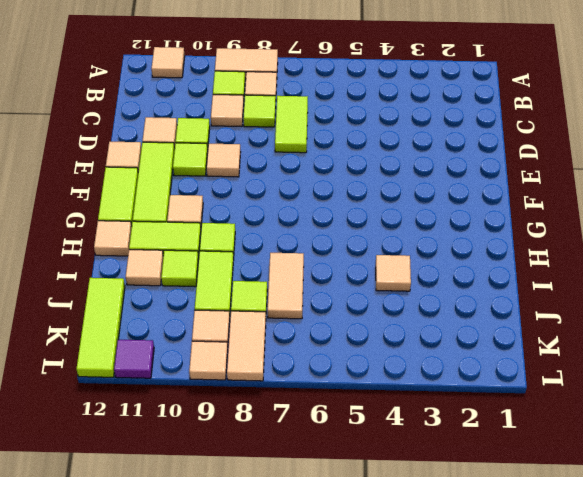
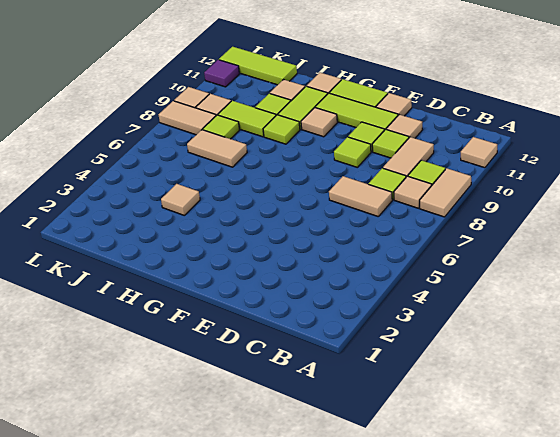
lime tile C7:D7 level 1 -> tan tile C7:D7 level 1
tan tile C9 level 1 -> tan tile C9:C10 level 1
tan tile E9 level 1 -> lime tile E9 level 1

